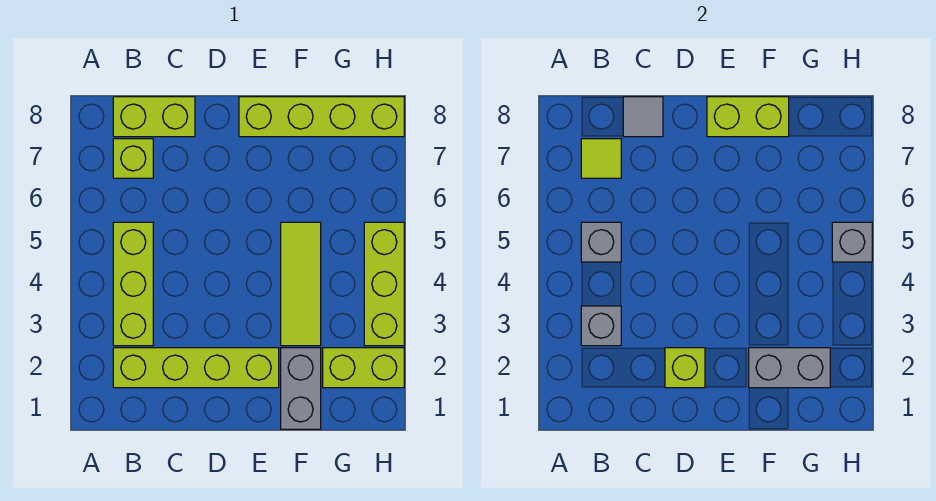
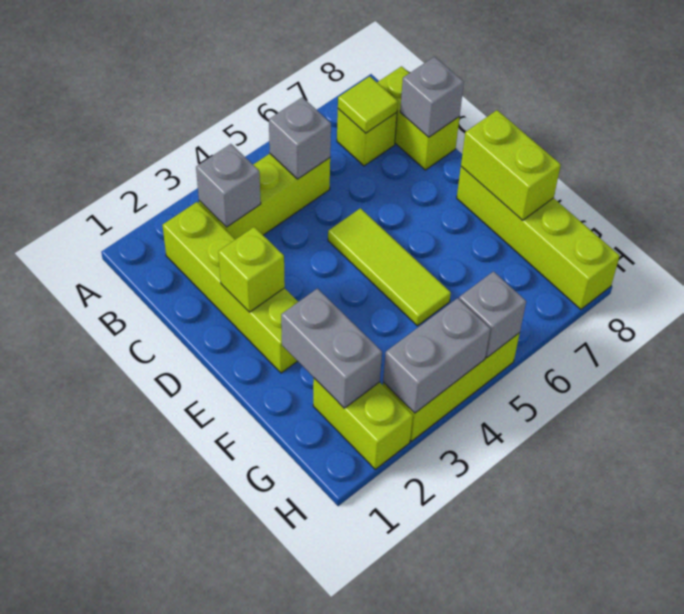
grey tile C8 level 2 -> grey brick C8 level 2
grey brick F1:F2 level 1 -> grey brick H3:H4 level 2
lime tile F3:F5 level 1 -> lime tile D5:F5 level 1

